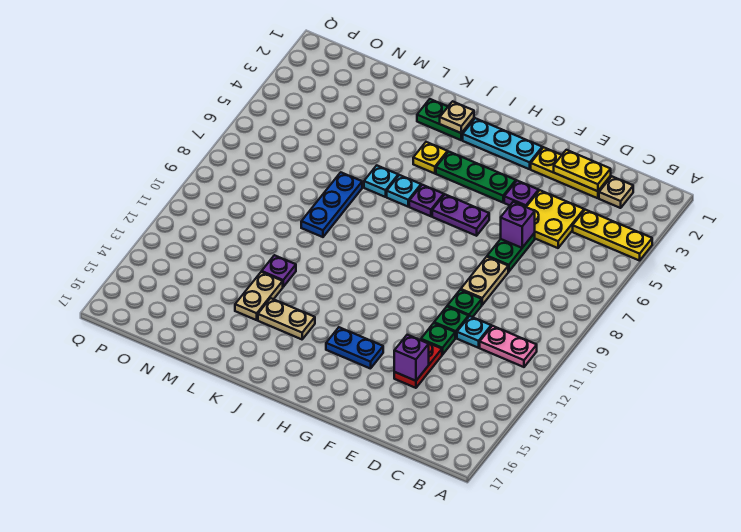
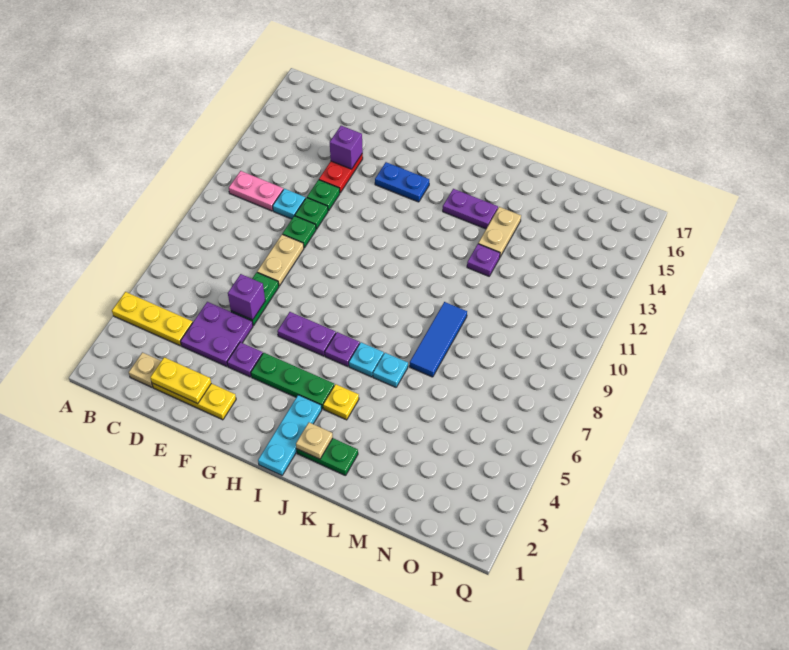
yellow plate D4:E5 level 1 -> purple plate D4:E5 level 1
cyan plate G2:I2 level 1 -> cyan plate I1:I3 level 1
tan plate J14:K14 level 1 -> purple plate J14:K14 level 1
blue plate L7:L9 level 1 -> blue tile L7:L9 level 1

